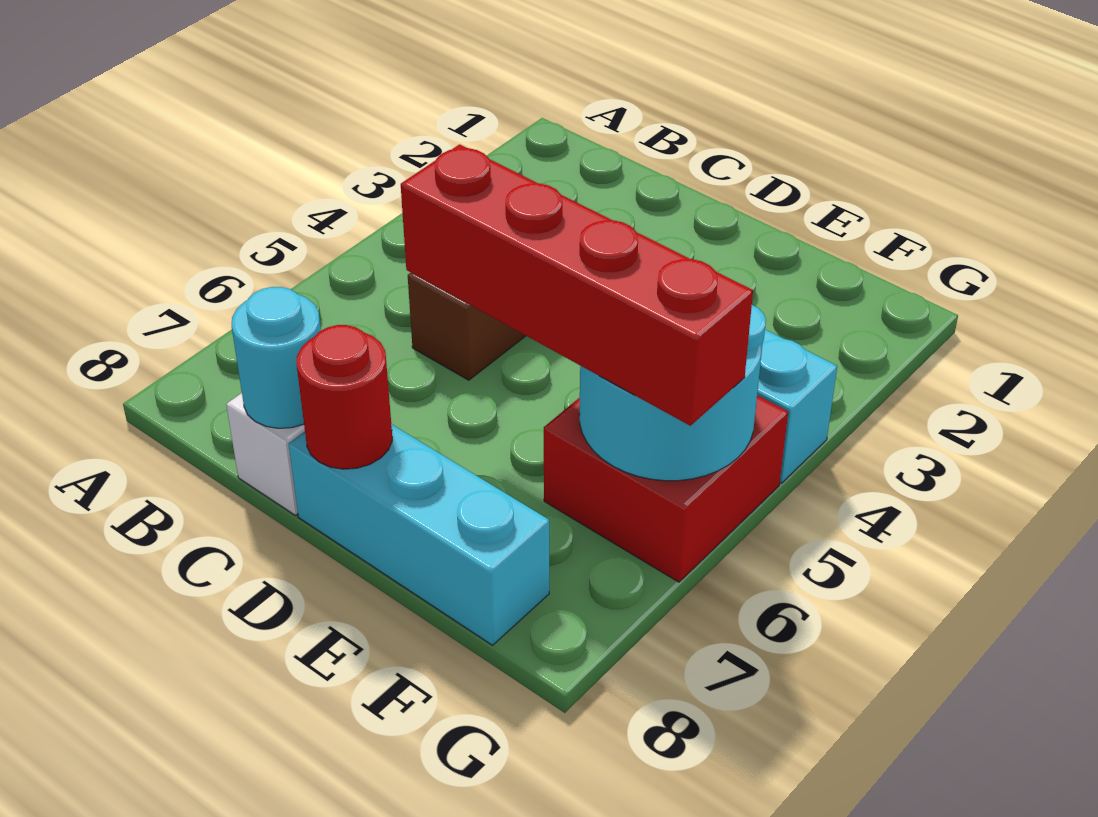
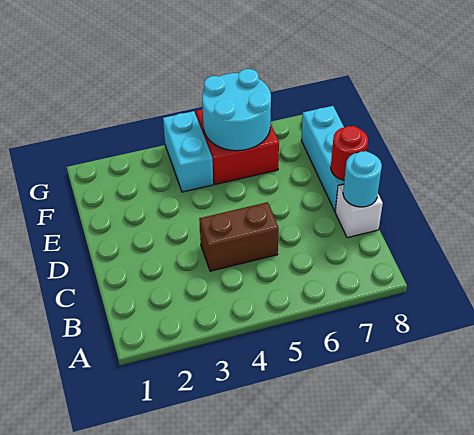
red brick D6:G6 level 3 -> none

